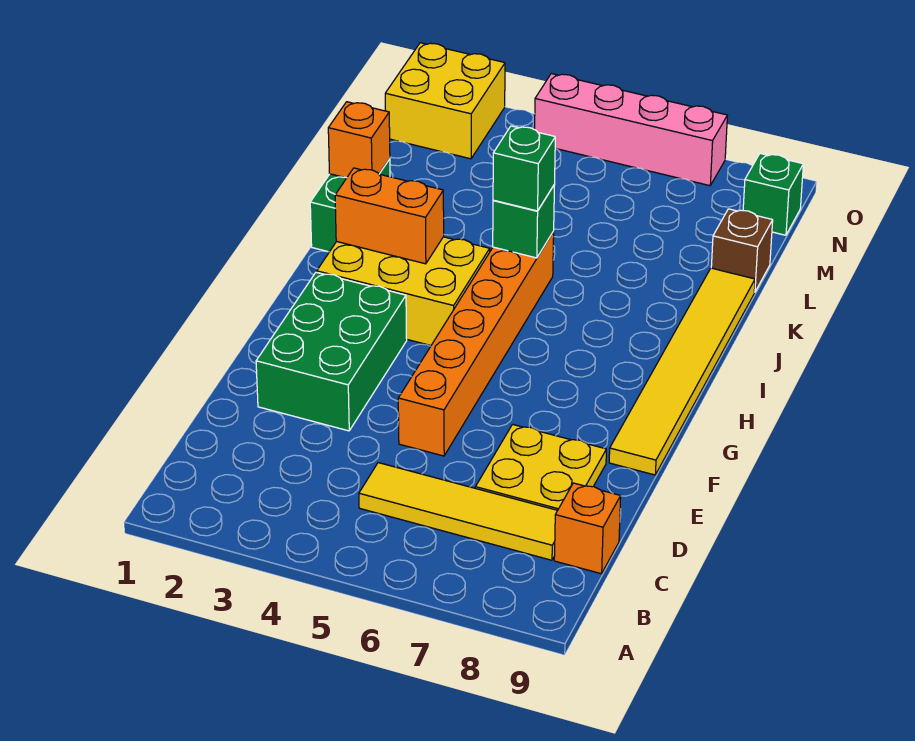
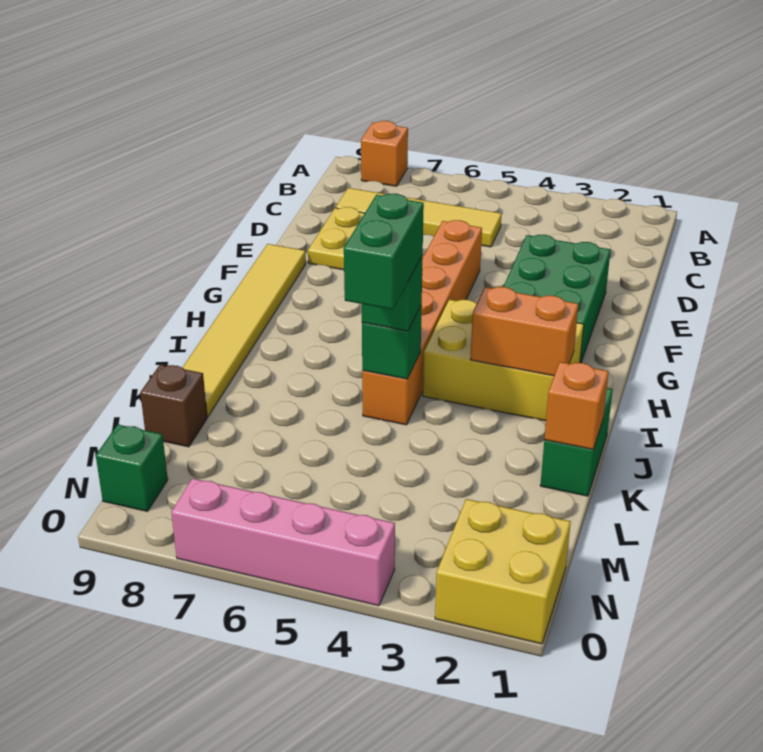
orange brick C9 level 1 -> orange brick A8 level 1
none -> green brick J5:K5 level 4

